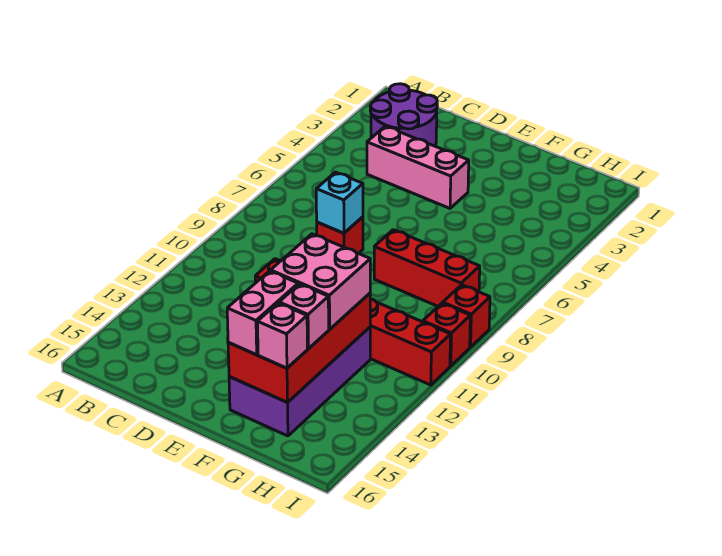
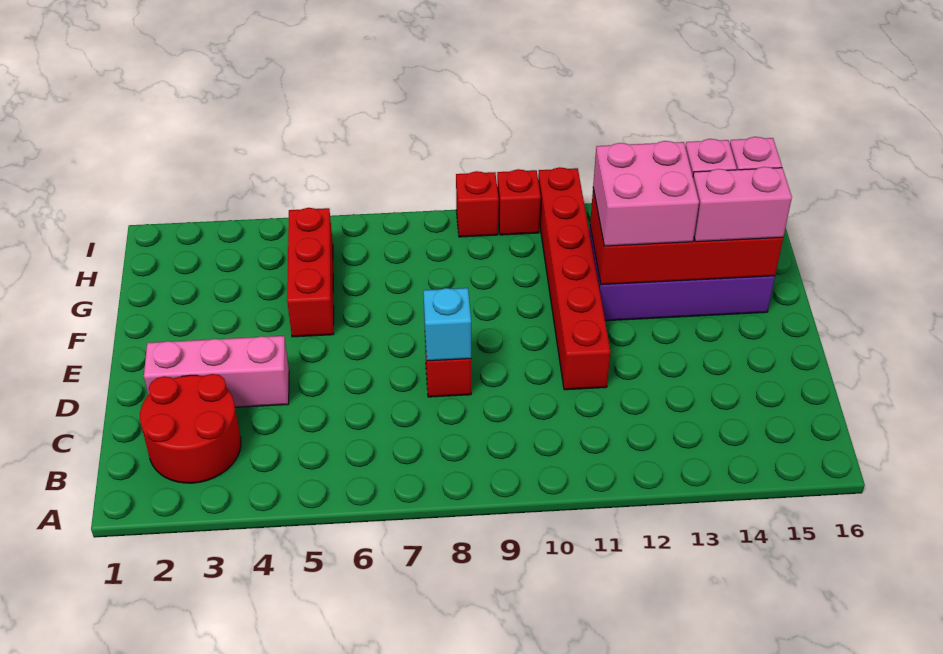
purple round brick B2:C3 level 1 -> red round brick B2:C3 level 1
pink brick C4:E4 level 1 -> pink brick D2:D4 level 1
red brick F8:H8 level 1 -> red brick F5:H5 level 1

